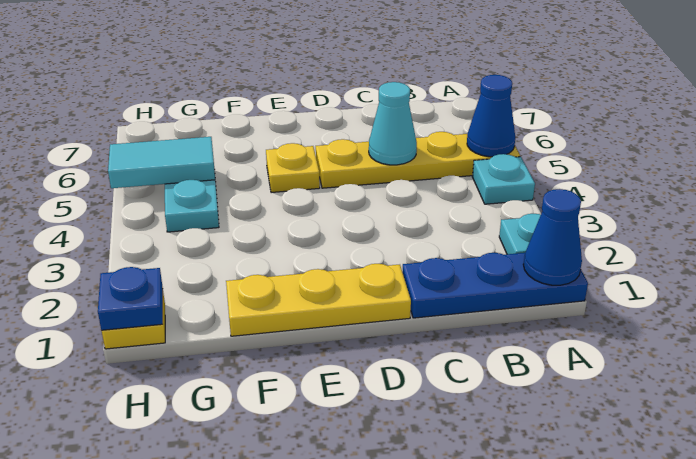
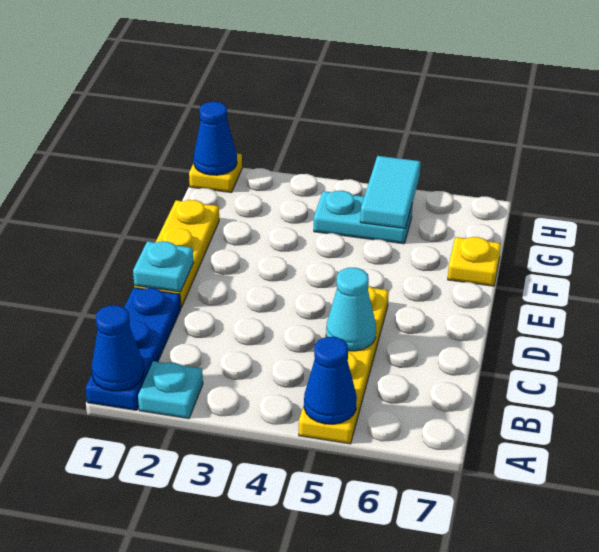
cyan plate A4 level 1 -> cyan plate D1 level 2
yellow plate E5 level 1 -> yellow plate F7 level 1
blue plate H1 level 2 -> blue cone H1 level 2

